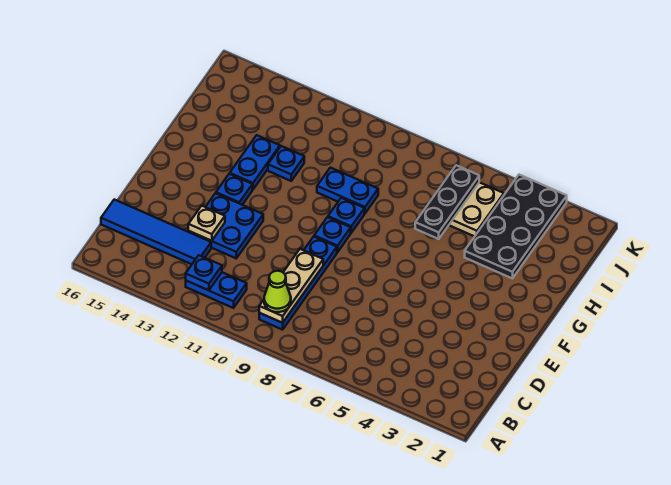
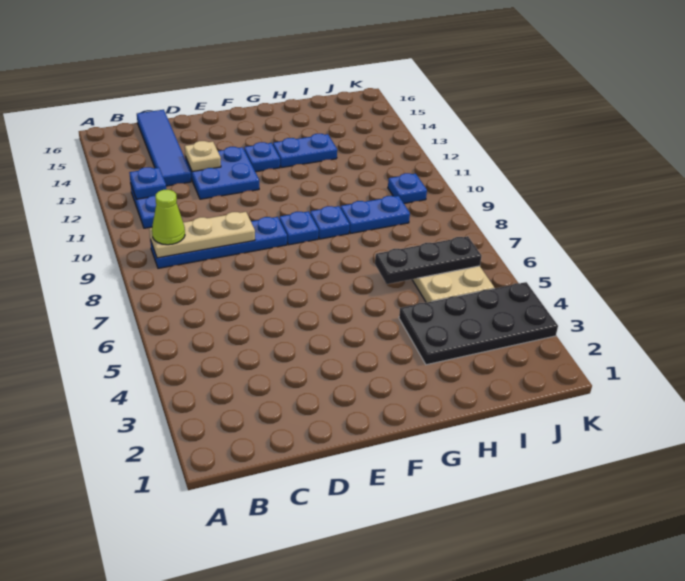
blue plate H9:H10 level 1 -> blue plate H9:I9 level 1
blue plate H12 level 1 -> blue plate J10 level 1

